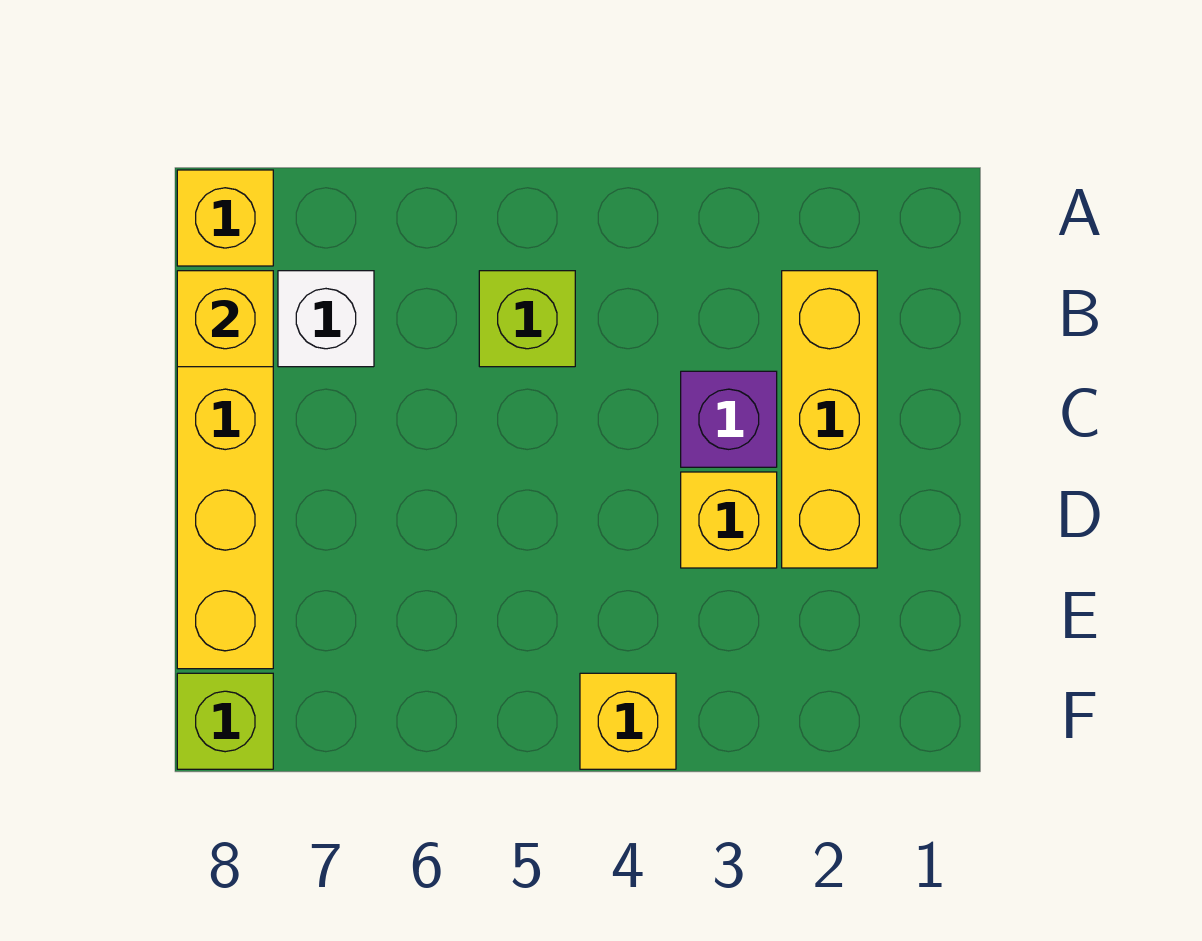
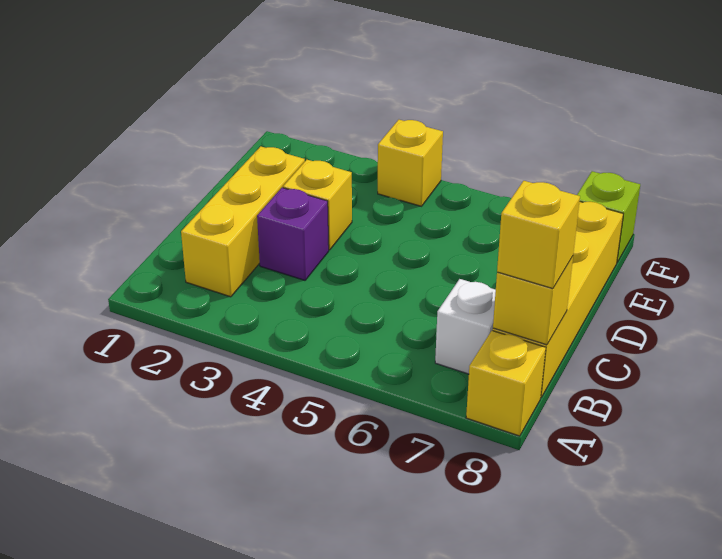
lime brick B5 level 1 -> none
none -> yellow brick B8 level 3

